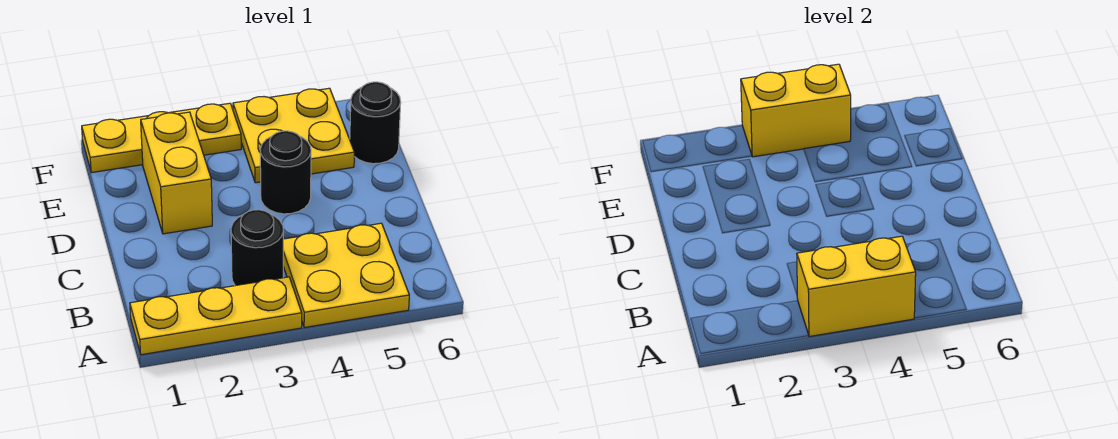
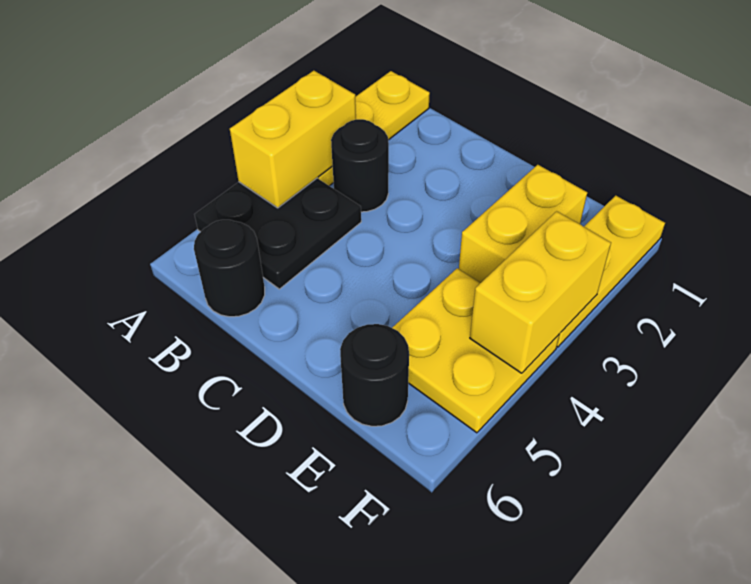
yellow plate A4:B5 level 1 -> black plate A4:B5 level 1
yellow brick D2:E2 level 1 -> yellow brick E2:E3 level 1
black round brick D4 level 1 -> black round brick B6 level 1

